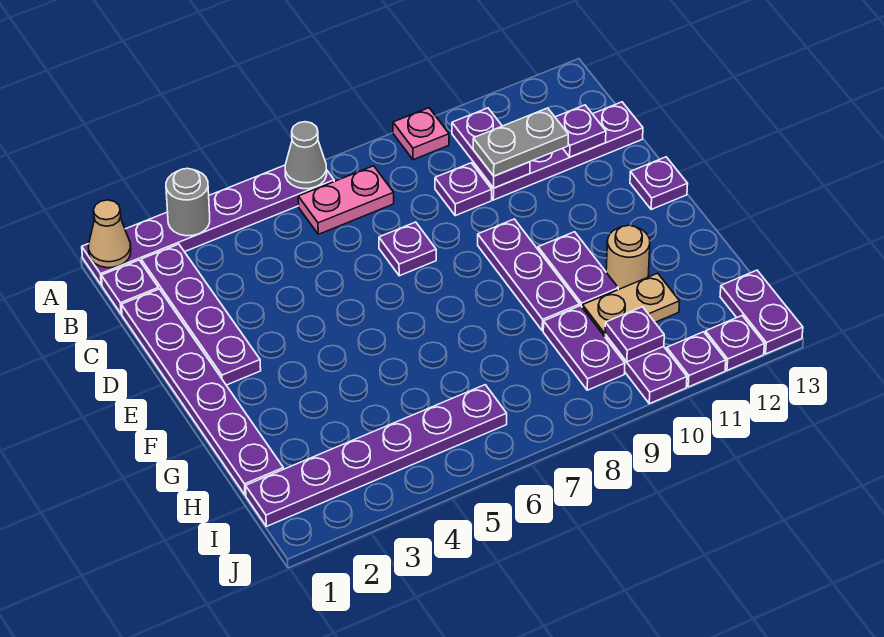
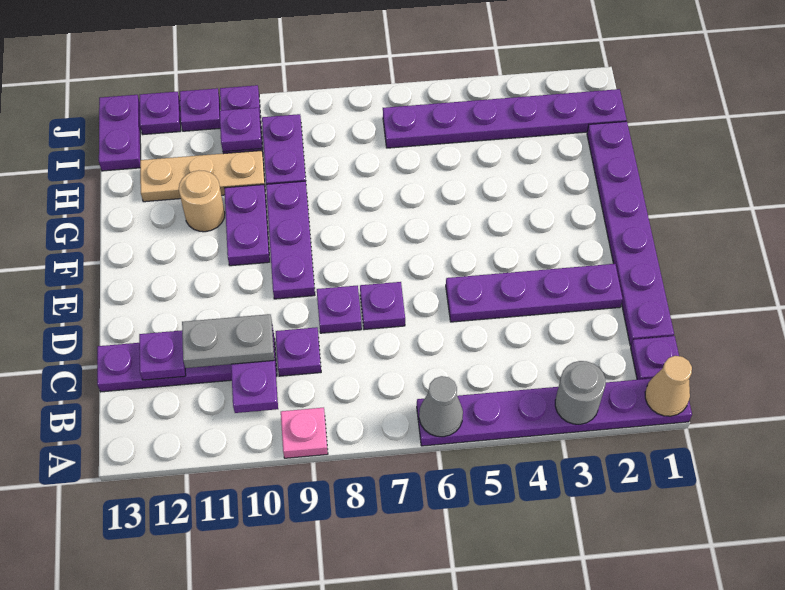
purple plate B2:E2 level 1 -> purple plate D2:D5 level 1
pink plate B6:B7 level 1 -> none
purple plate E13 level 1 -> purple plate D8 level 1
tan plate H10:H11 level 1 -> tan plate H10:H12 level 1

